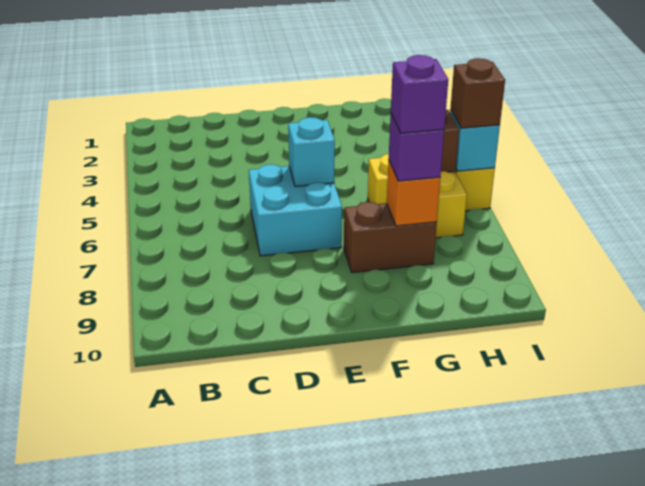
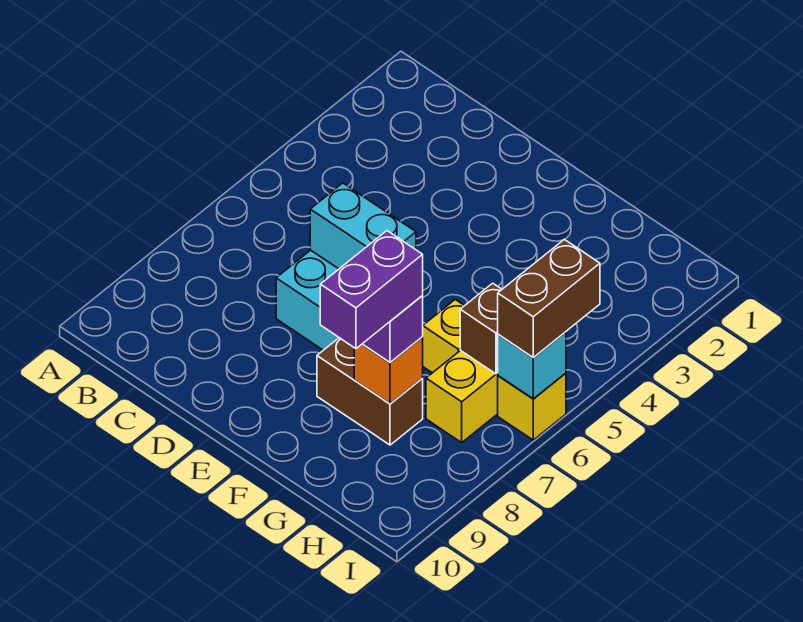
cyan brick E6 level 2 -> cyan brick D6:E6 level 2
purple brick G8 level 4 -> purple brick G8:G9 level 4
brown brick I6 level 3 -> brown brick I5:I6 level 3

